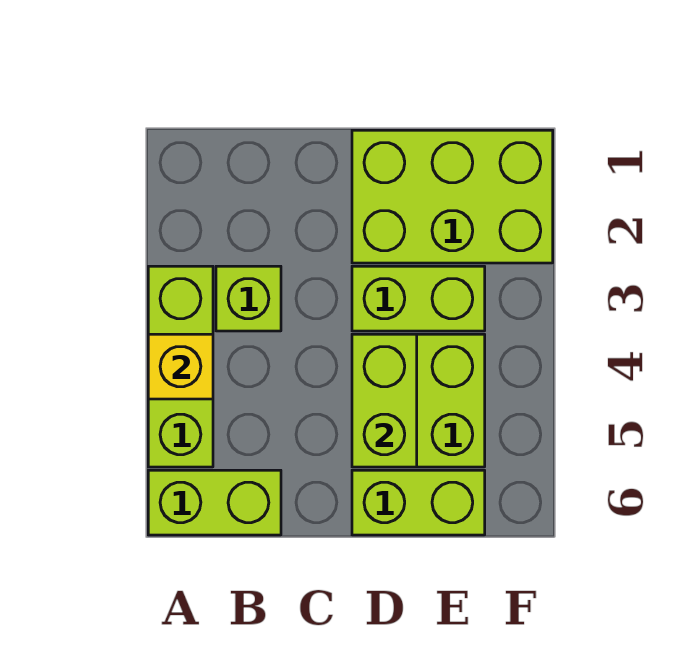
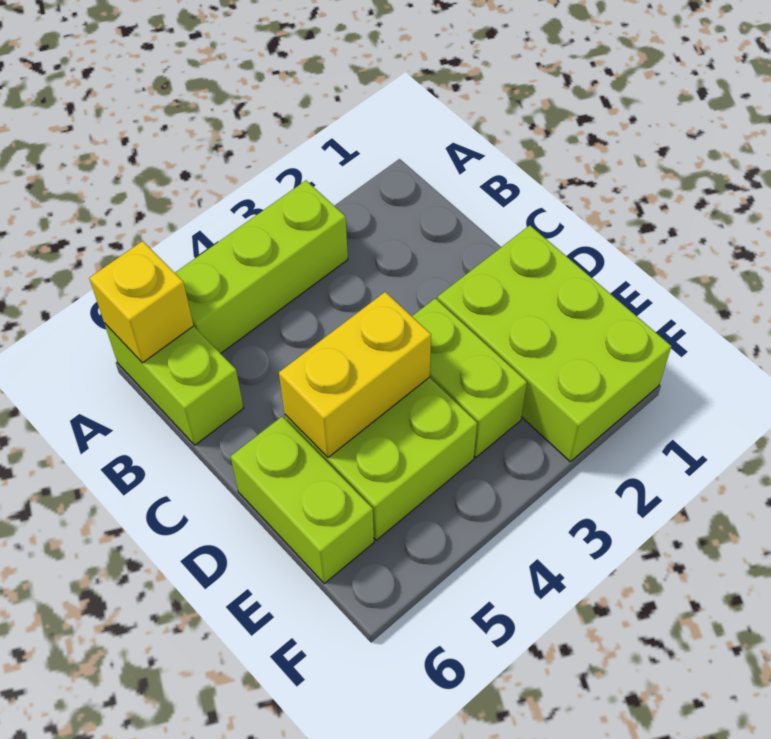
yellow brick A4 level 2 -> yellow brick A6 level 2
lime brick B3 level 1 -> none
lime brick D4:D5 level 2 -> yellow brick D4:D5 level 2

